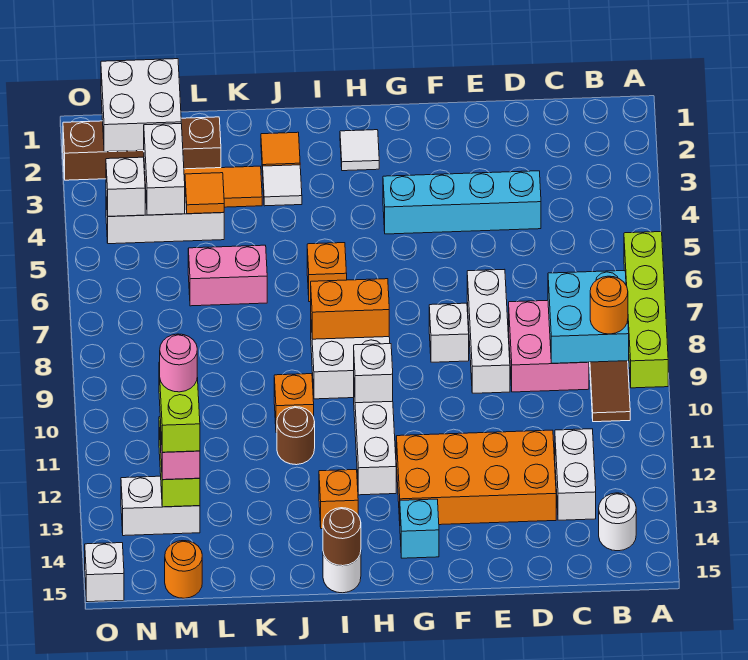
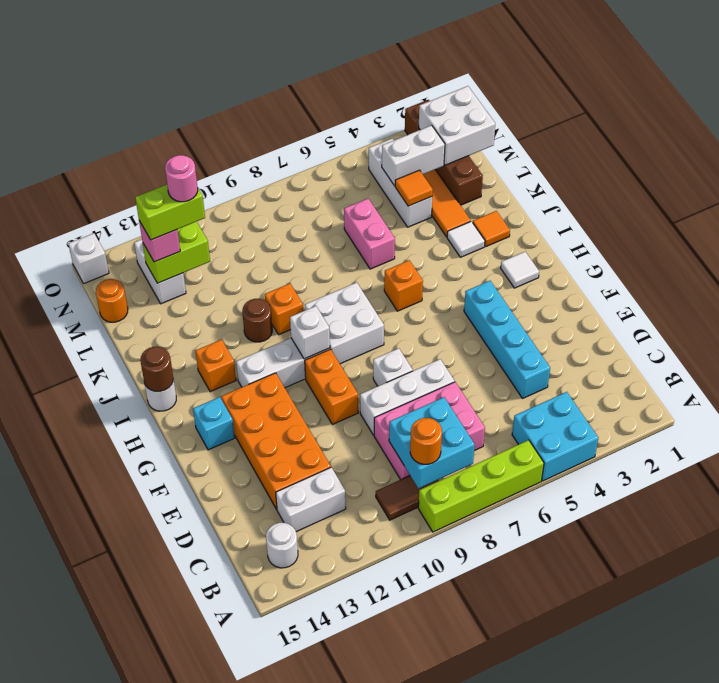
none -> cyan brick A4:B5 level 1
pink brick C8:D9 level 1 -> pink brick C7:D9 level 1
orange brick H8:I8 level 2 -> orange brick F10:G10 level 1
white brick N4 level 2 -> none

